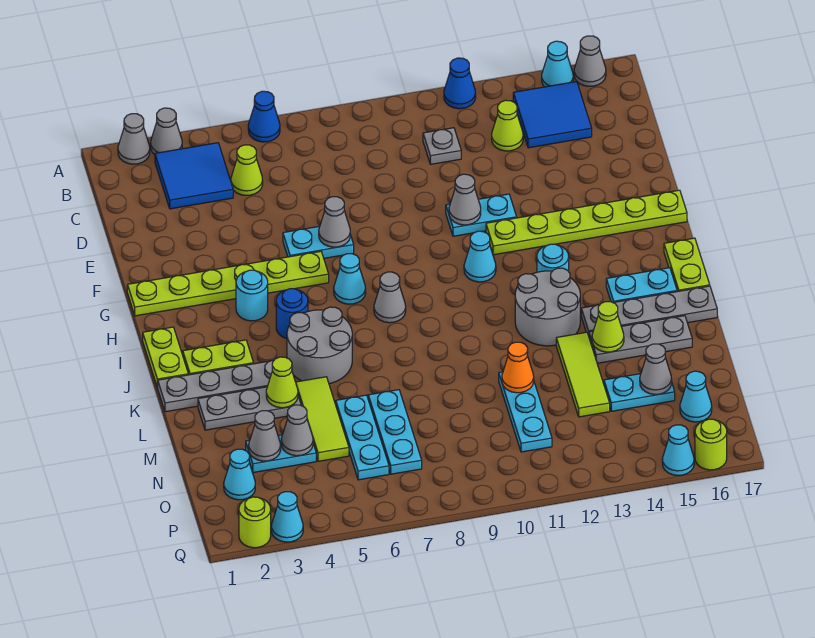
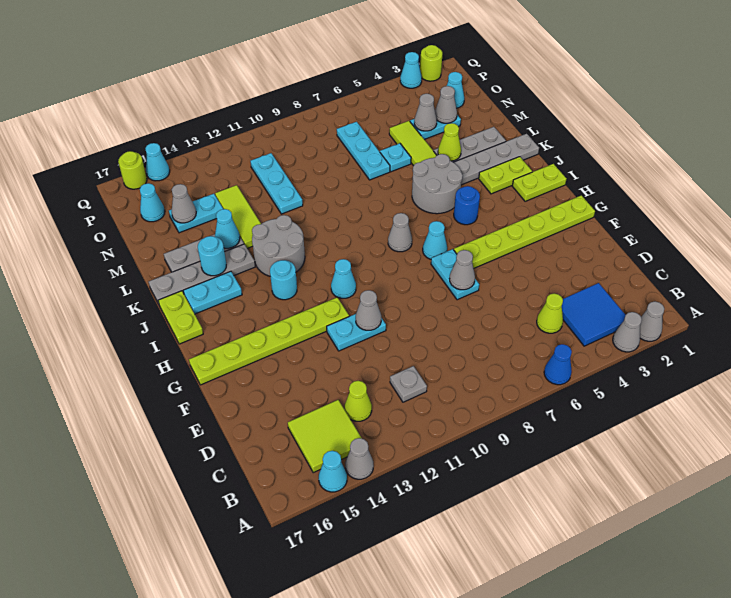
blue cone A12 level 1 -> none
grey cone A16 level 1 -> grey cone A14 level 1
blue tile B14:C15 level 1 -> lime tile B14:C15 level 1
cyan plate F6:F7 level 1 -> cyan plate F7:G7 level 1
cyan round brick H4 level 1 -> cyan round brick K15 level 2
lime plate I1:J1 level 1 -> lime plate I1:I2 level 1
lime cone L14 level 2 -> cyan cone L14 level 2
cyan plate M6:O6 level 1 -> cyan plate M6 level 1
orange cone M11 level 2 -> none

